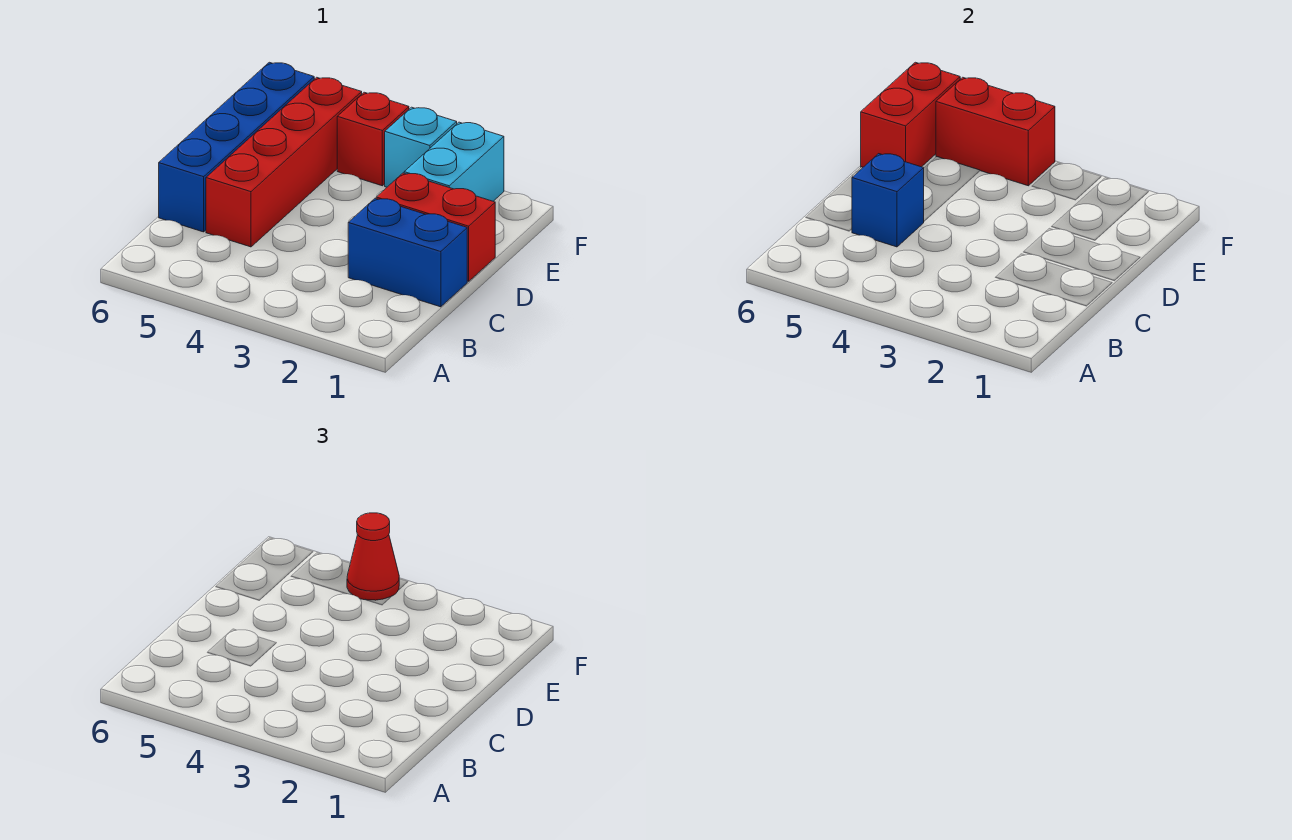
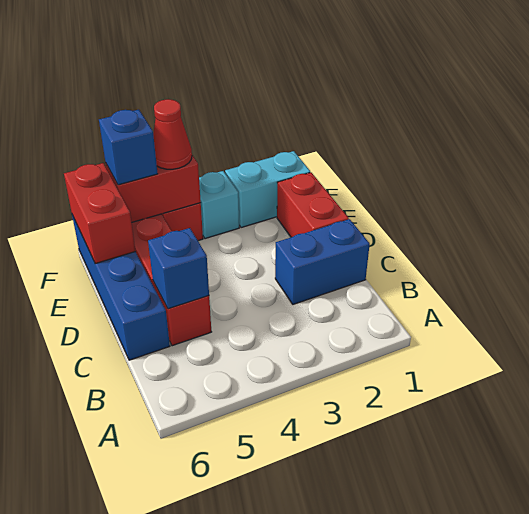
red brick D1:D2 level 1 -> red brick D1:E1 level 1
cyan brick E2:F2 level 1 -> cyan brick F1:F2 level 1
none -> blue brick F5 level 3

